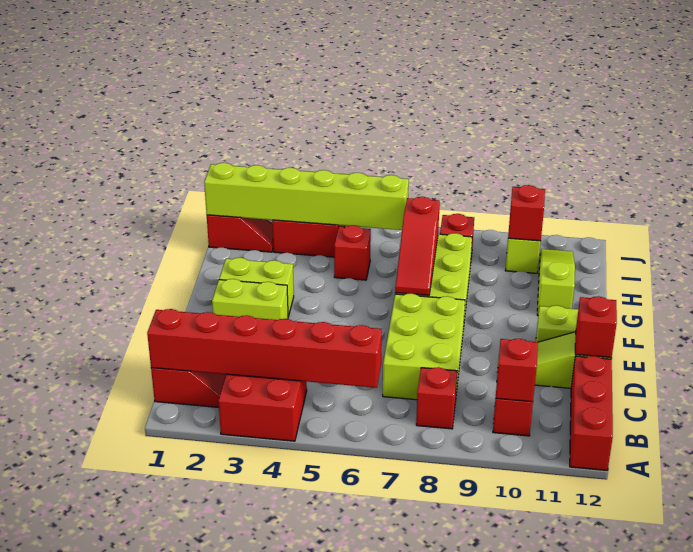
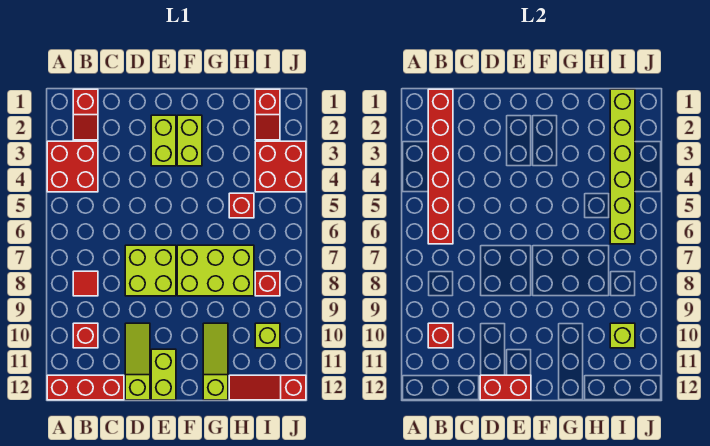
red brick B8 level 1 -> red tile B8 level 1
lime brick C7:E8 level 1 -> lime brick D7:E8 level 1
red brick D12 level 2 -> red brick D12:E12 level 2
red slope F7:H7 level 2 top H -> red slope H12:J12 level 1 top J
lime slope G11:I11 level 1 top G -> lime slope G10:G12 level 1 top 12
red brick I10 level 2 -> lime brick I10 level 2

